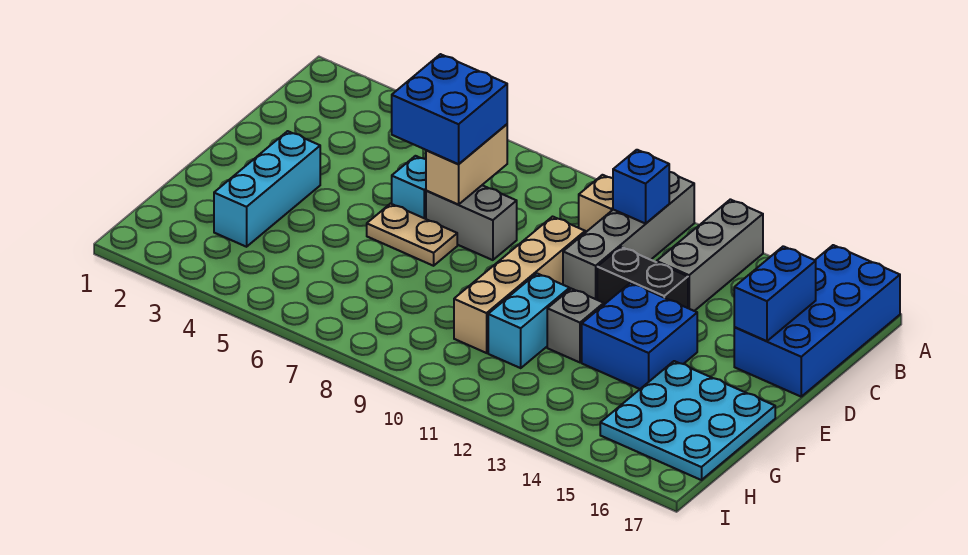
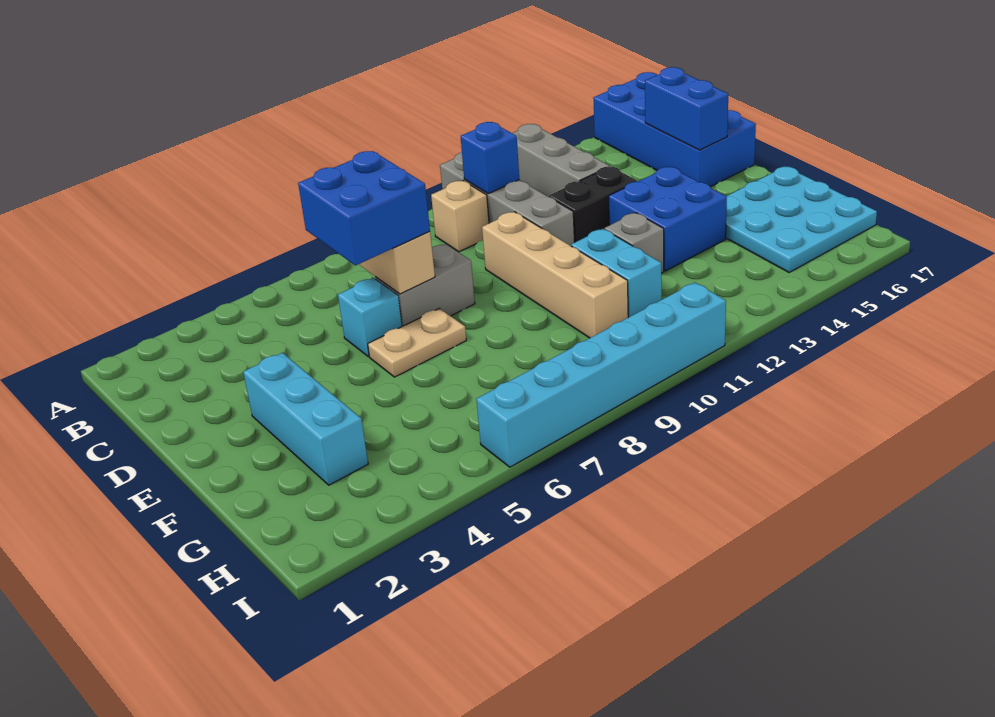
none -> cyan brick I6:I11 level 1

